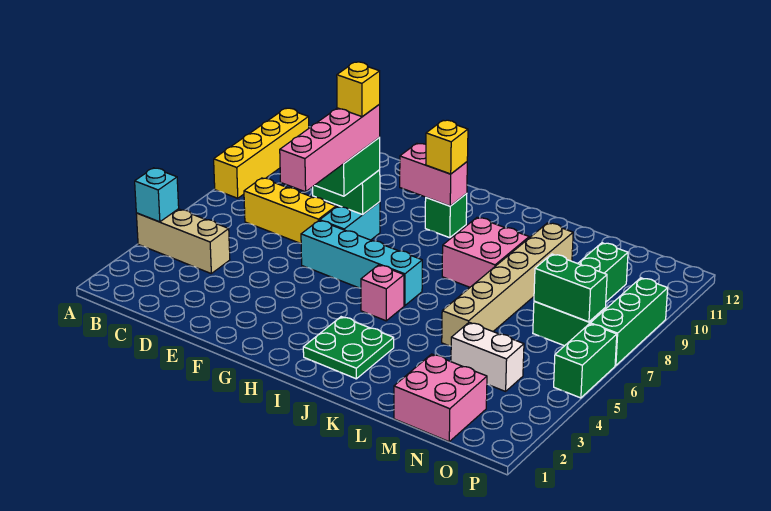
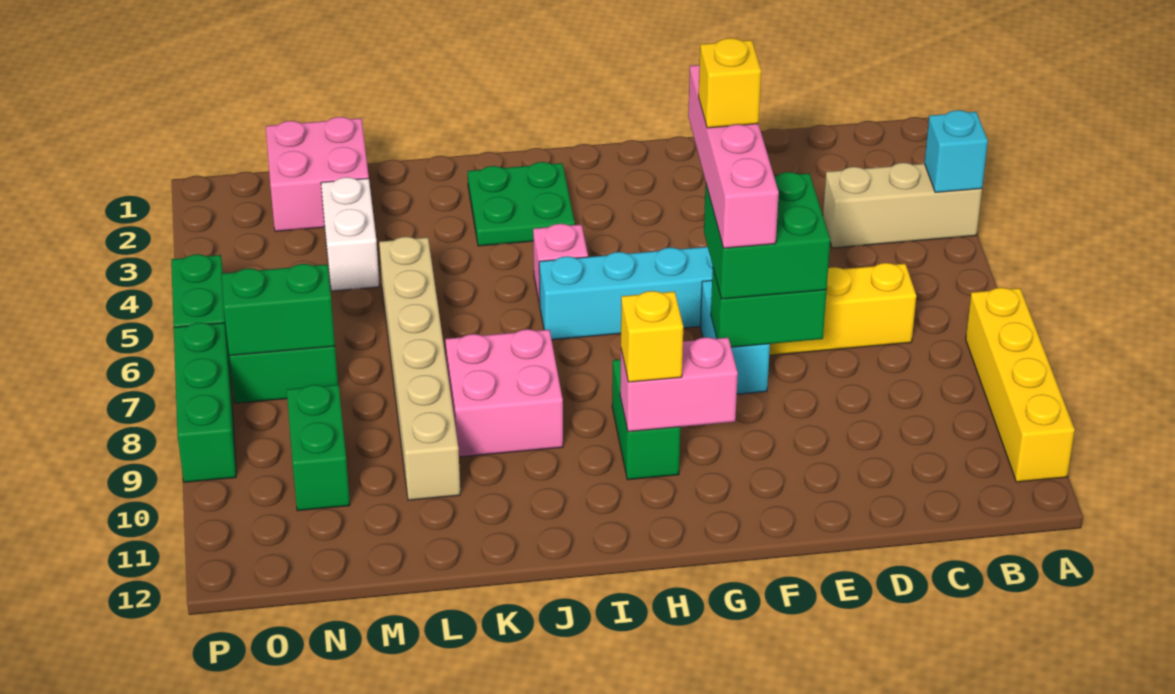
yellow brick F8 level 5 -> yellow brick F6 level 5
green brick H10 level 1 -> green brick H9:H10 level 1
white brick M4:N4 level 1 -> white brick M3:M4 level 1

